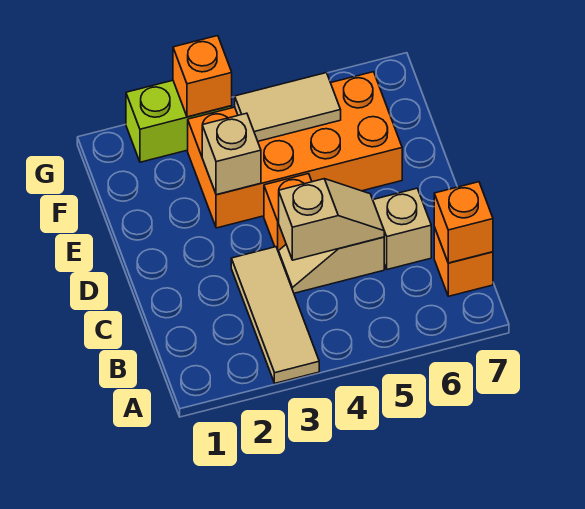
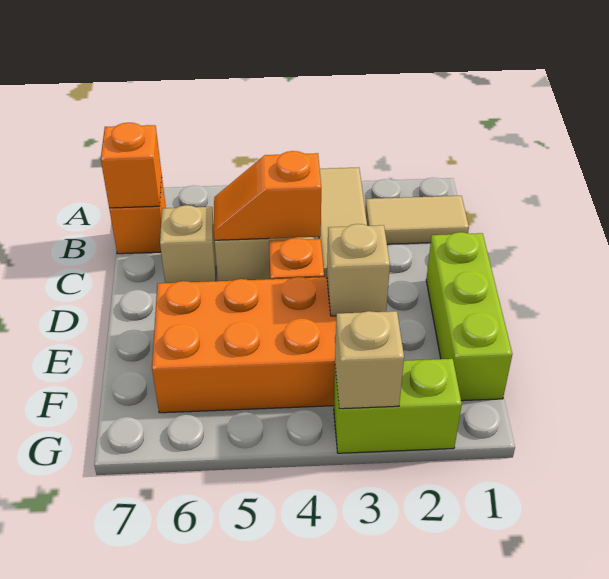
tan slope C4:C5 level 2 top 4 -> orange slope C4:C5 level 2 top 4
none -> lime brick D1:F1 level 1
tan tile F4:F5 level 2 -> tan tile B1:B2 level 1
orange brick G3 level 2 -> tan brick G3 level 2

